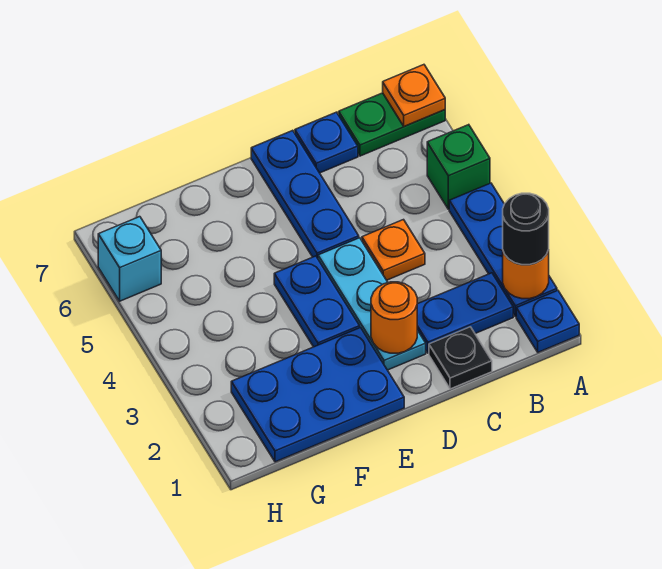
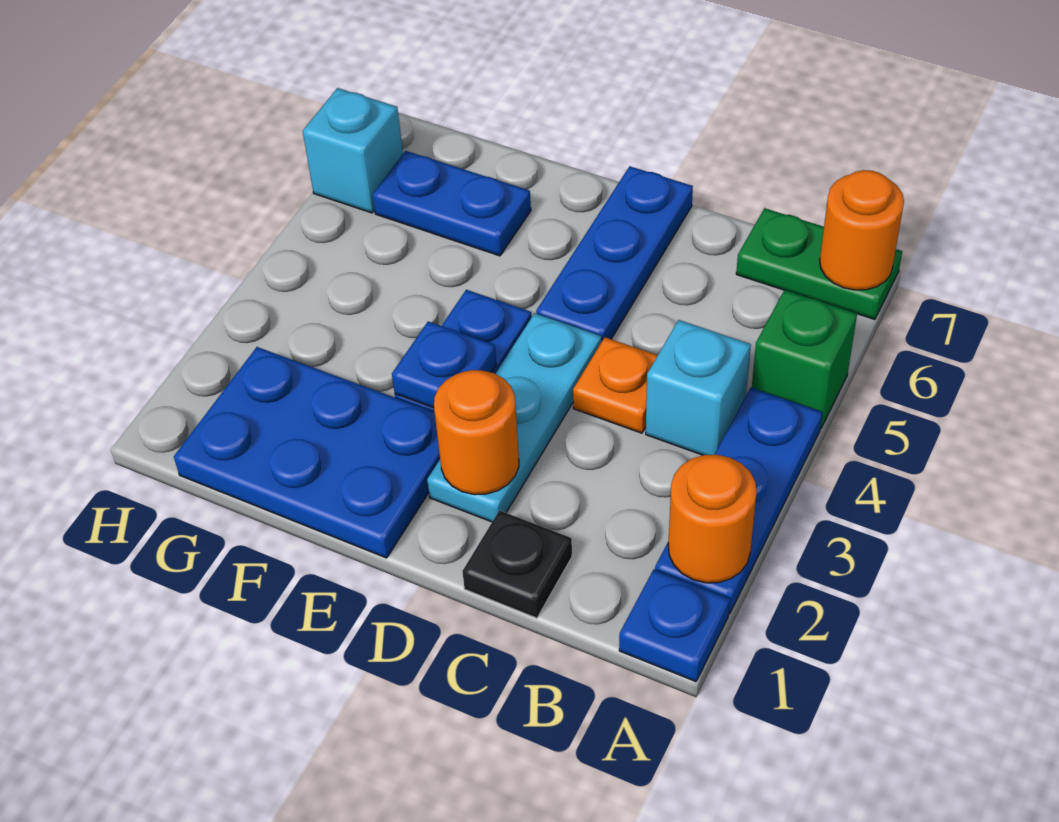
black round brick A2 level 3 -> none
orange plate A7 level 2 -> orange round brick A7 level 2
blue plate B2:C2 level 1 -> blue plate F6:G6 level 1
none -> cyan brick B4 level 1
blue plate C7 level 1 -> blue plate E3 level 2

